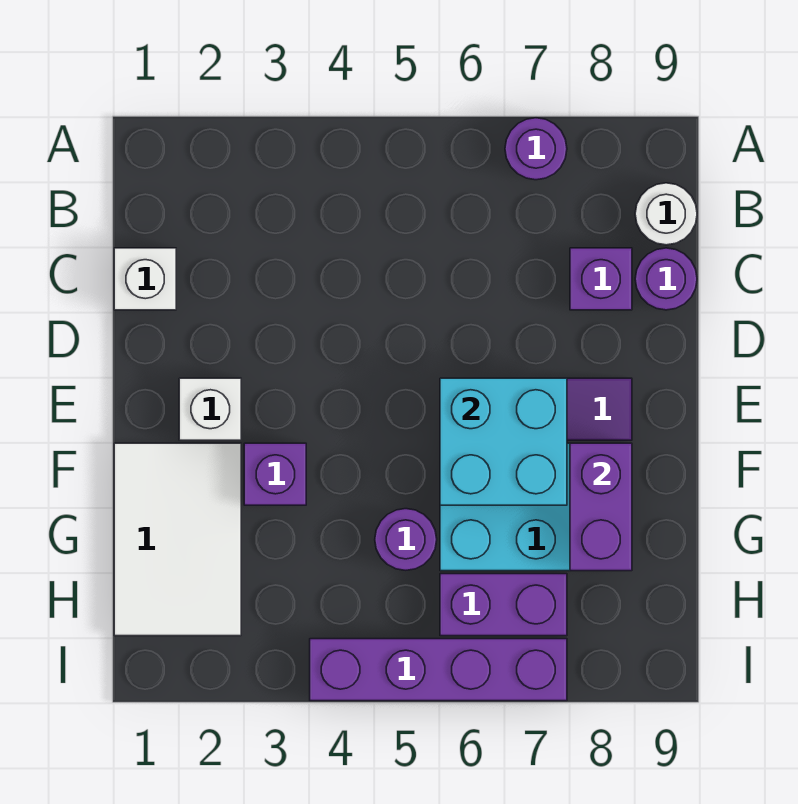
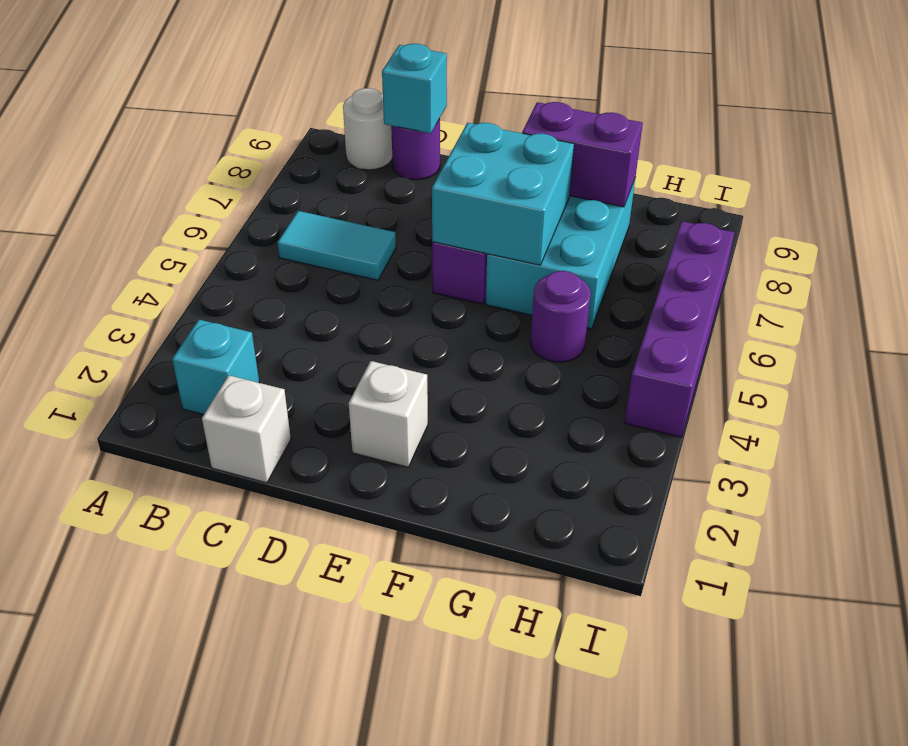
purple round brick A7 level 1 -> none
none -> cyan brick B2 level 1
none -> cyan tile B6:C6 level 1
purple brick C8 level 1 -> none
none -> cyan brick C9 level 2
white tile F1:H2 level 1 -> none
purple brick F3 level 1 -> none
purple brick H6:H7 level 1 -> none

